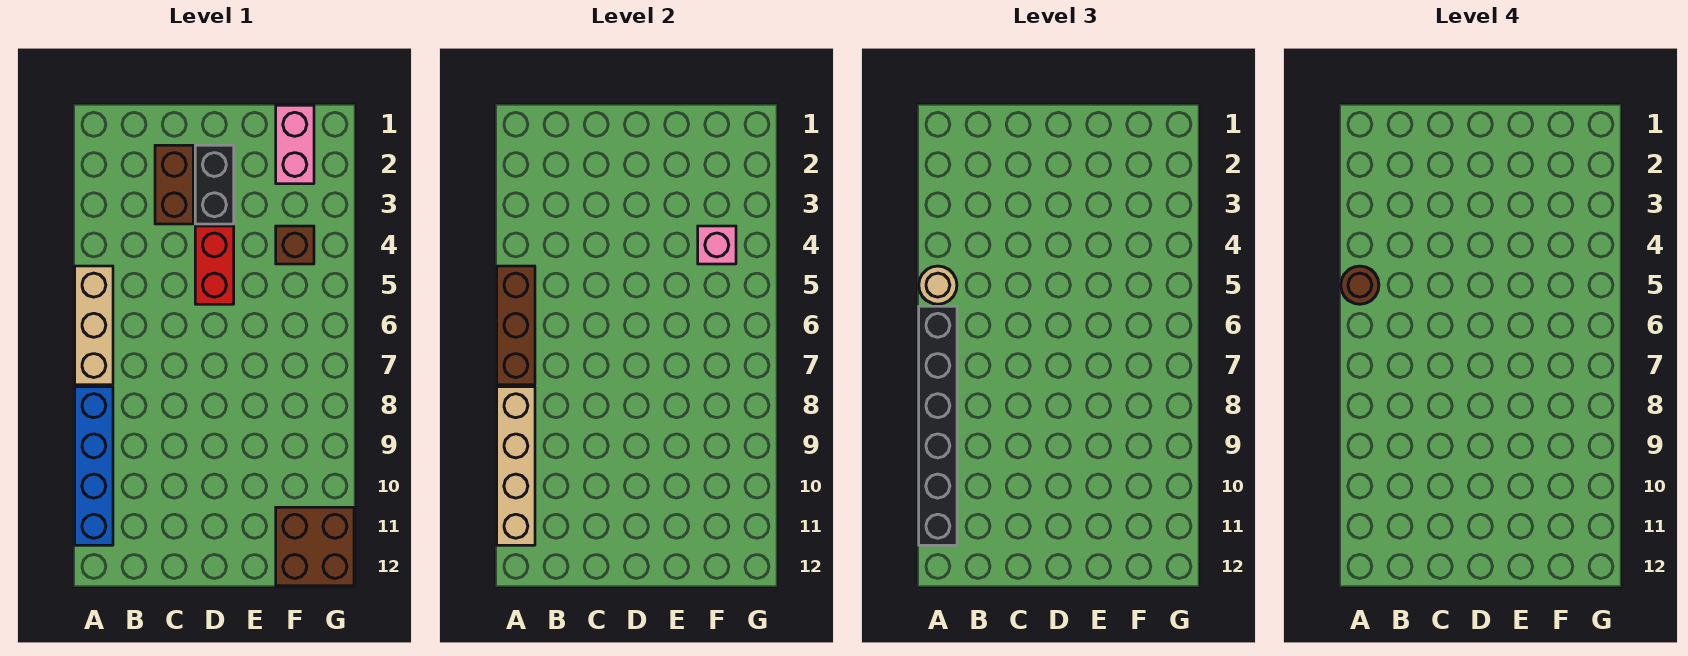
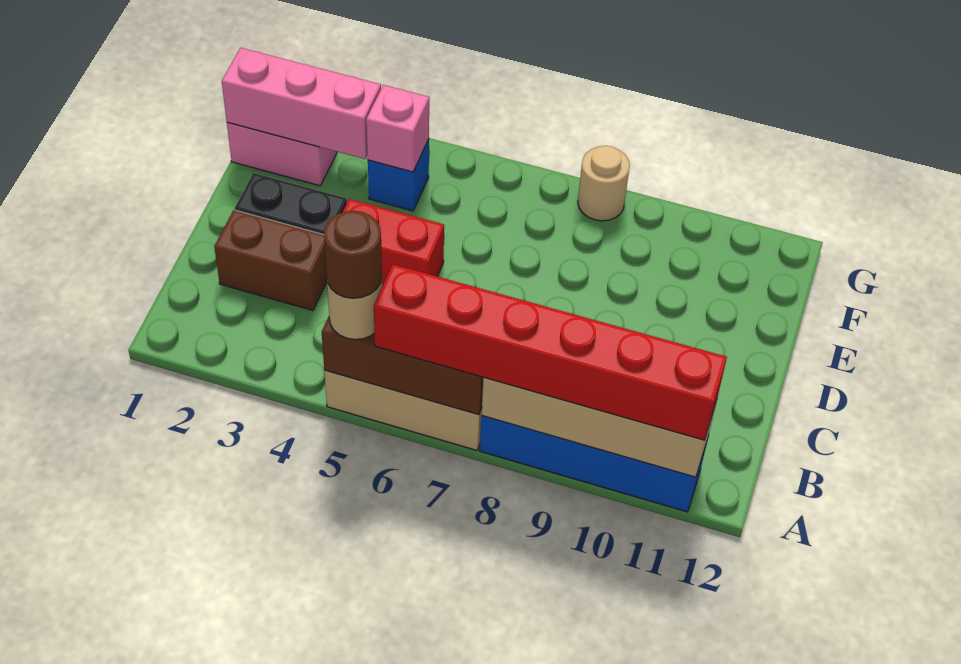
black brick A6:A11 level 3 -> red brick A6:A11 level 3
none -> pink brick F1:F3 level 2
brown brick F4 level 1 -> blue brick F4 level 1
brown brick F11:G12 level 1 -> none
none -> tan round brick G8 level 1

